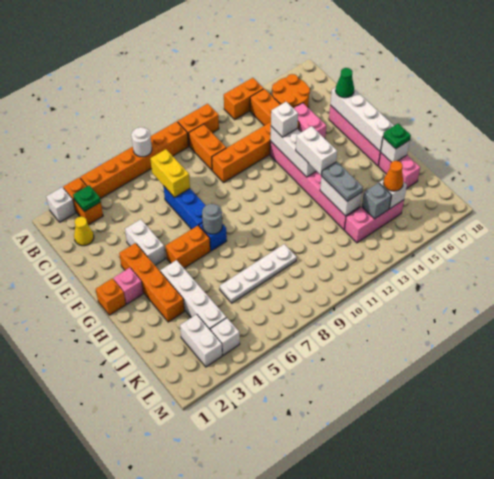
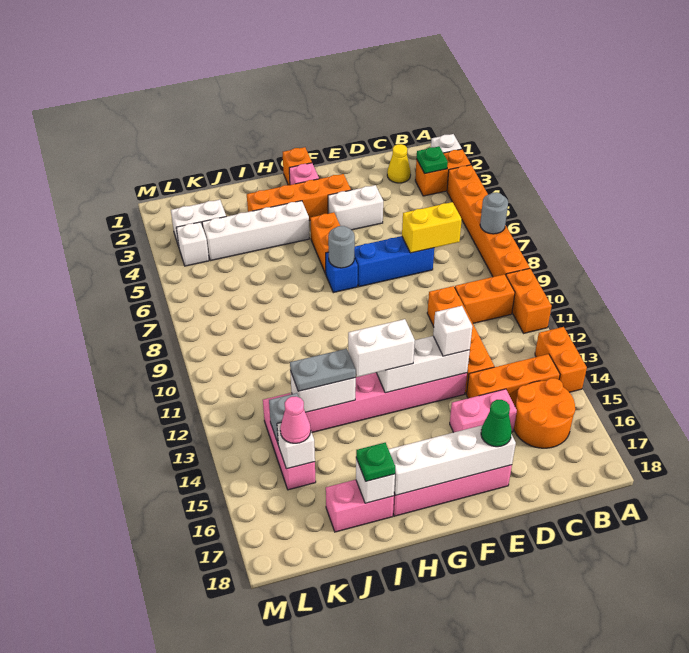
white round brick A7 level 2 -> grey round brick A7 level 2
white plate J6:J9 level 1 -> none
orange cone K15 level 3 -> pink cone K15 level 3

